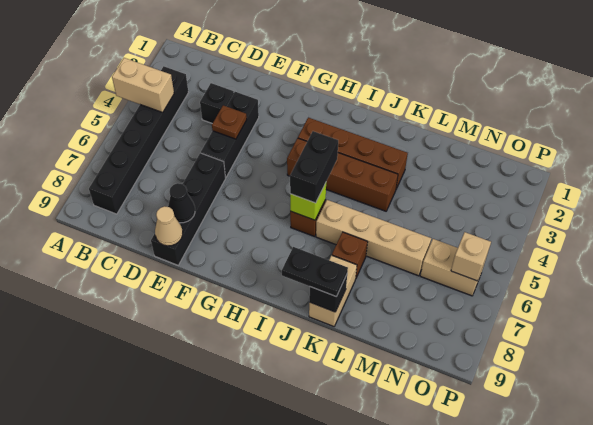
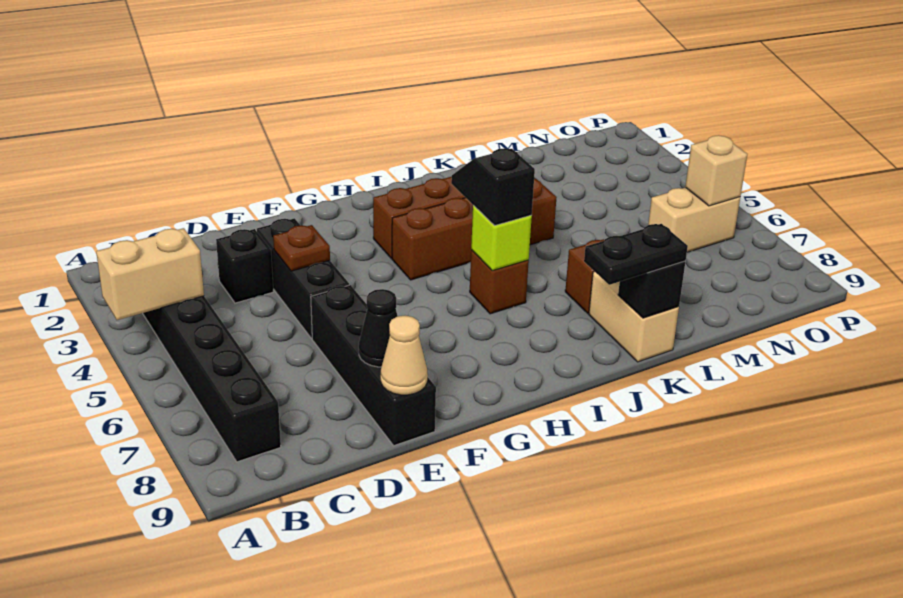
black brick I5:I6 level 3 -> black slope I5:I6 level 3 top 6
tan brick J6:M6 level 1 -> none

